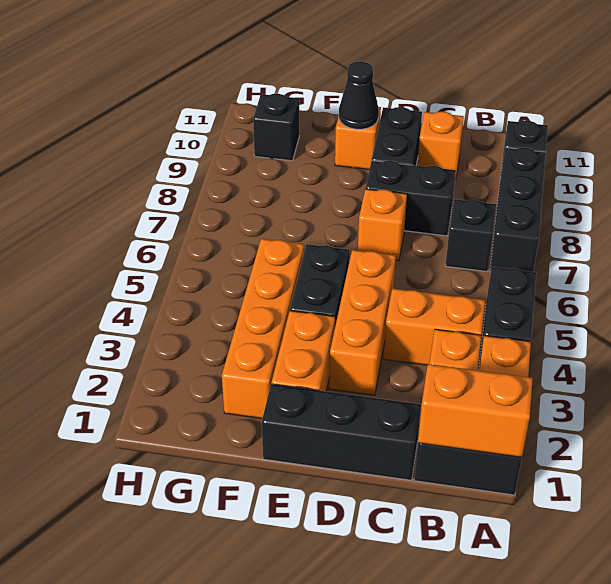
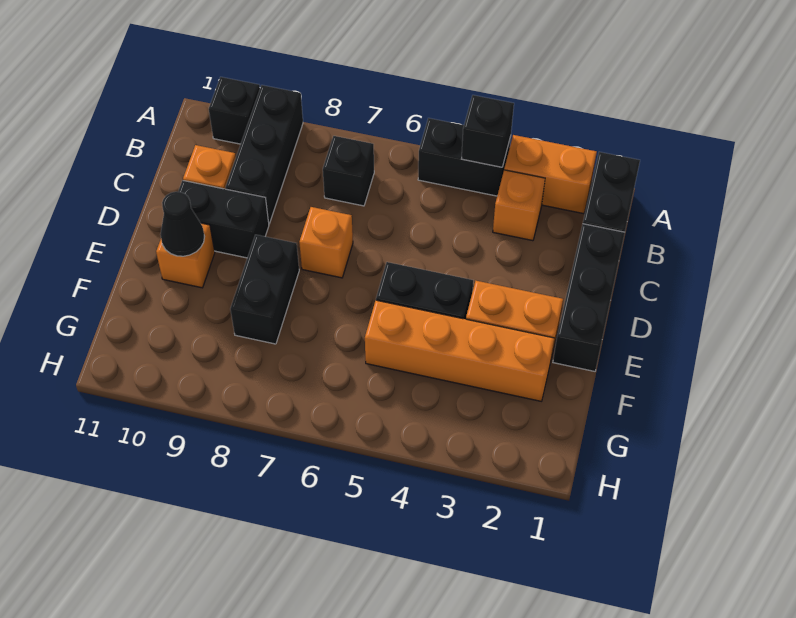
orange brick A1:B1 level 2 -> none
black brick A7:A9 level 1 -> black brick A9:C9 level 1
orange brick B4:C4 level 1 -> none
black brick C8:D8 level 1 -> black brick E8:F8 level 1
orange brick D3:D5 level 1 -> none
black brick G10 level 1 -> black brick A4 level 2

